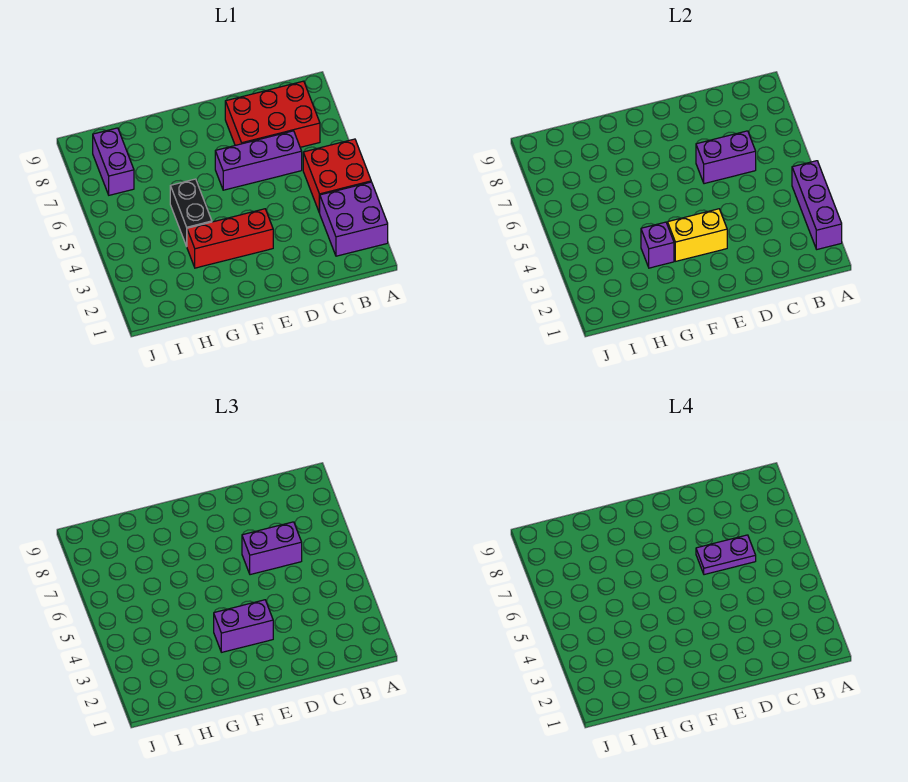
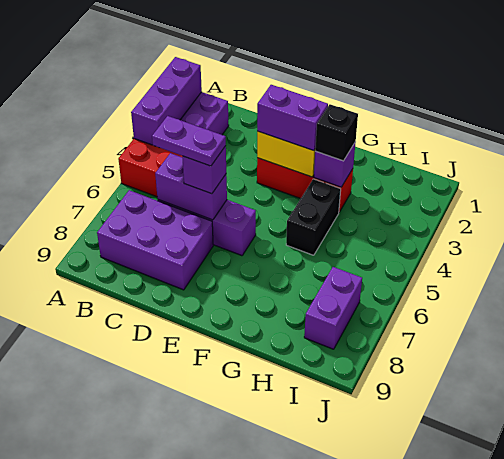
red brick B7:D8 level 1 -> purple brick B7:D8 level 1
purple brick C6:D6 level 3 -> purple brick D6 level 3
none -> black brick G3 level 3

